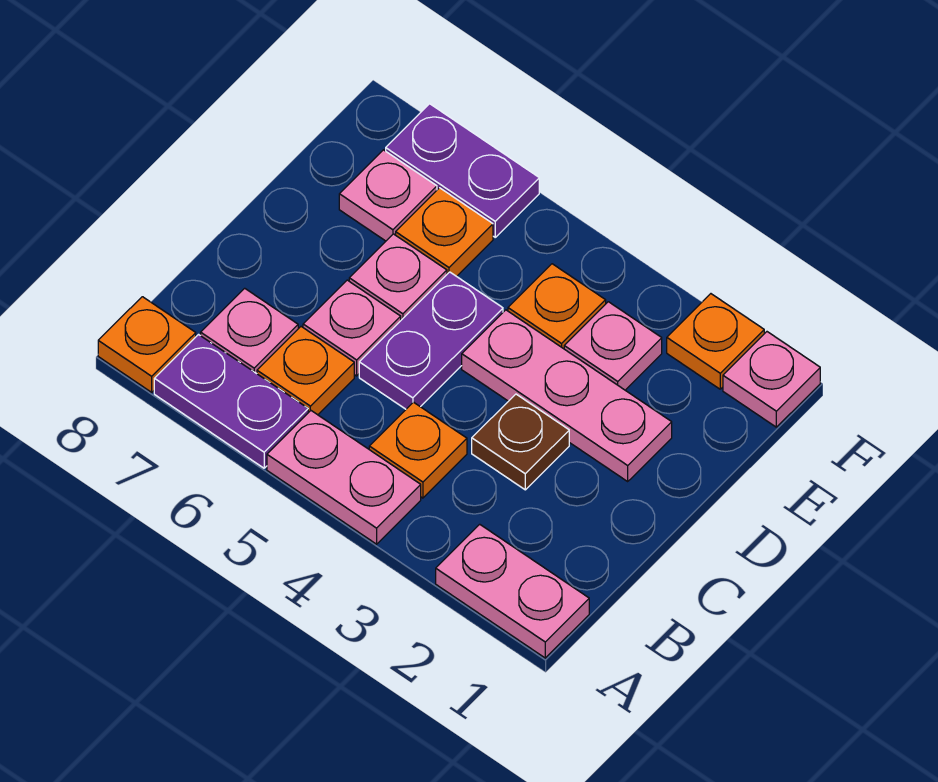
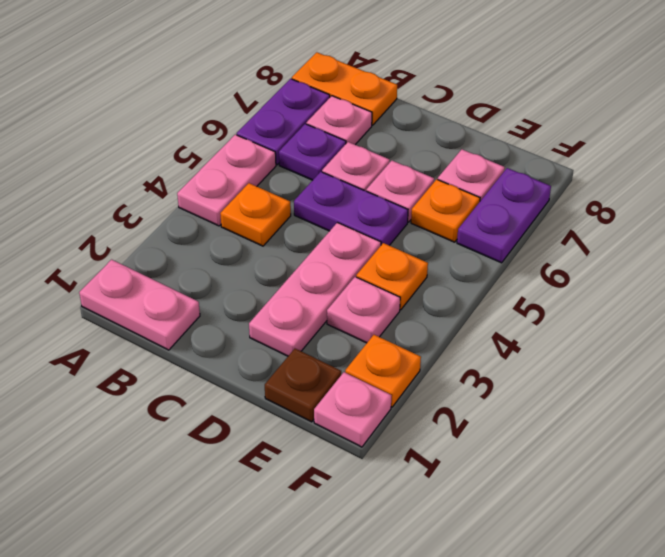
pink plate A1:A2 level 1 -> pink plate A1:B1 level 1
orange plate A8 level 1 -> orange plate A8:B8 level 1
orange plate B6 level 1 -> purple plate B6 level 1
brown plate C3 level 1 -> brown plate E1 level 1

